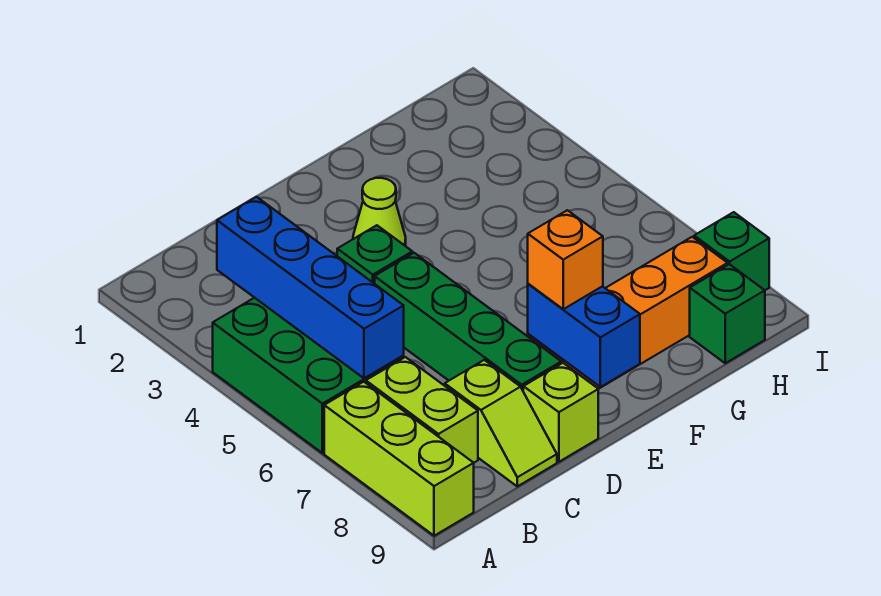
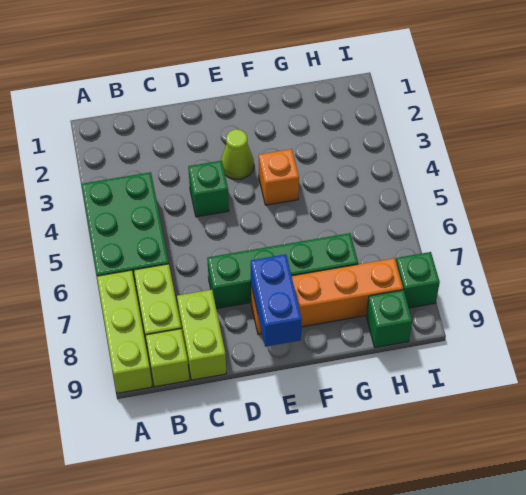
blue brick B3:B6 level 2 -> none
lime slope C8:C9 level 1 top 8 -> lime brick C8:C9 level 1
green brick D5:D8 level 1 -> green brick D7:G7 level 1
lime brick D9 level 1 -> lime brick B9 level 1
orange brick E8 level 3 -> orange brick F4 level 1

